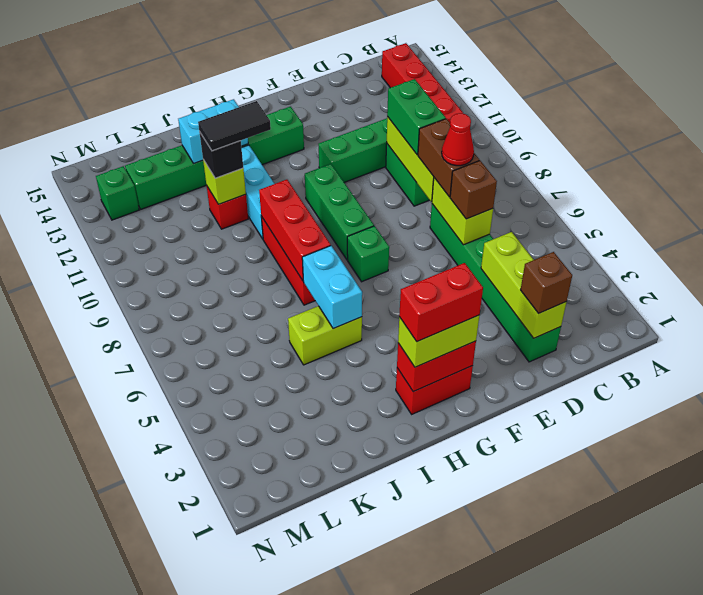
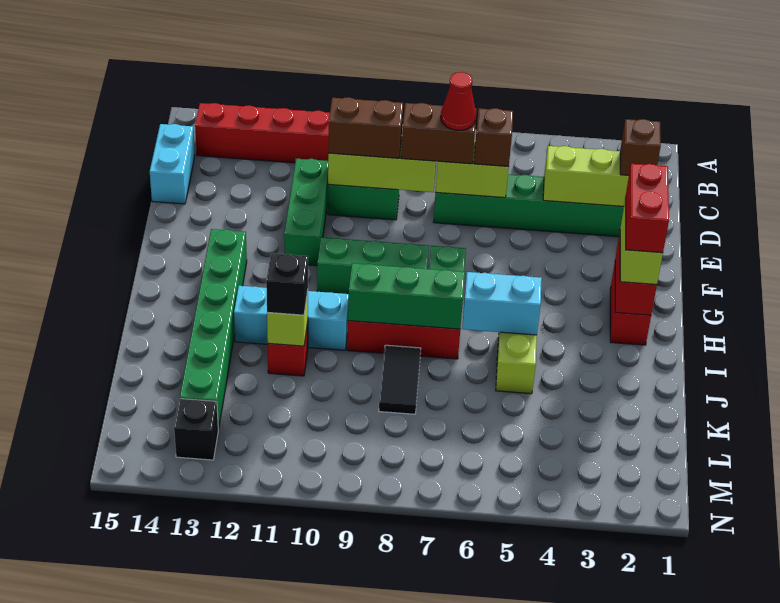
green brick D9:D10 level 3 -> brown brick D9:D10 level 3
red brick I7:I9 level 2 -> green brick I7:I9 level 2
black tile I11:J11 level 4 -> black tile J8:K8 level 1
cyan brick I13:J13 level 2 -> cyan brick C15:D15 level 1
green brick M13 level 1 -> black brick M13 level 1

